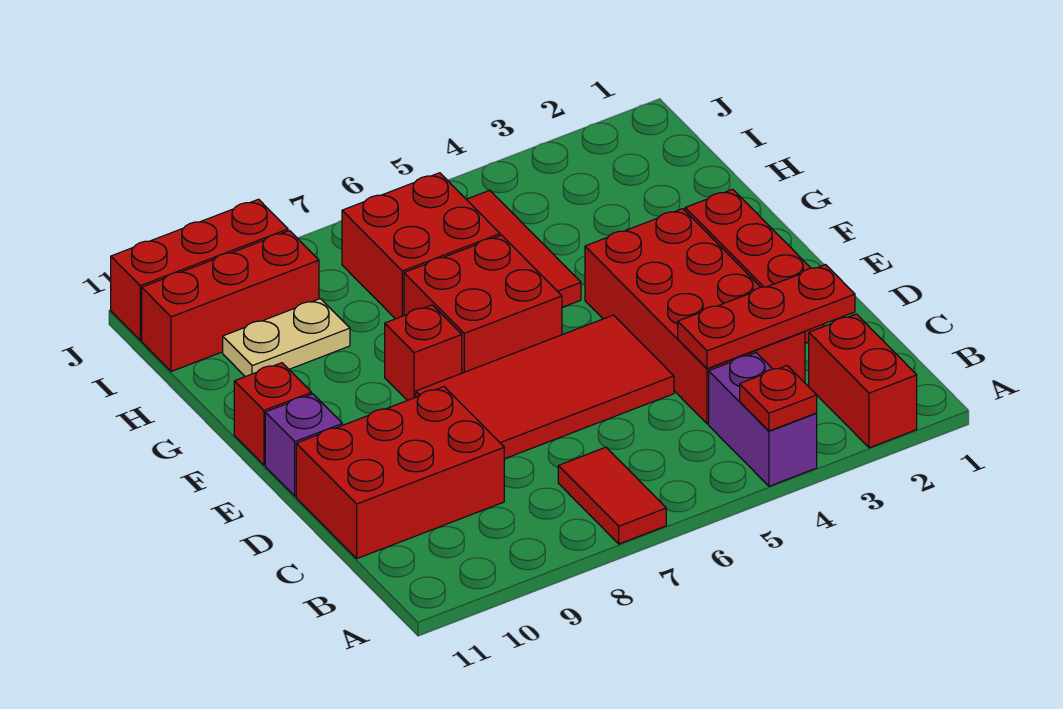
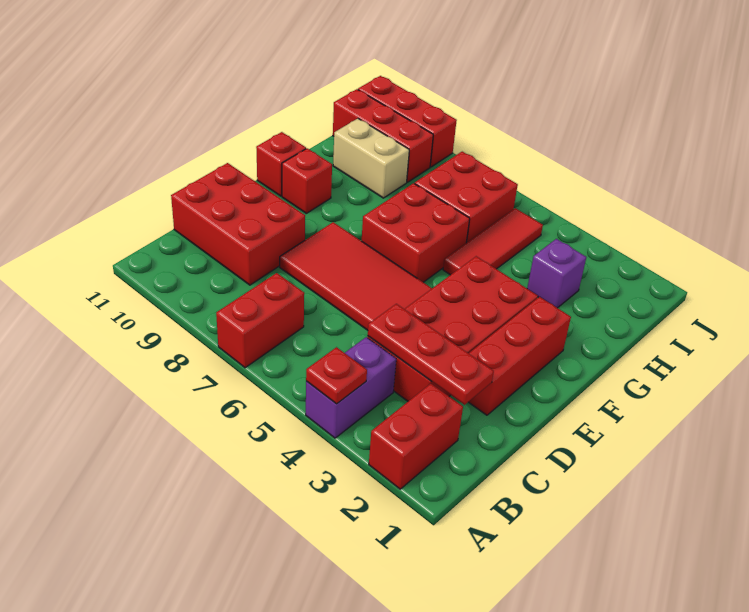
red tile A7:B7 level 1 -> red brick A7:B7 level 1
purple brick E11 level 1 -> purple brick H3 level 1
red brick F8 level 1 -> red brick F10 level 1
tan plate H9:H10 level 1 -> tan brick H9:H10 level 1

